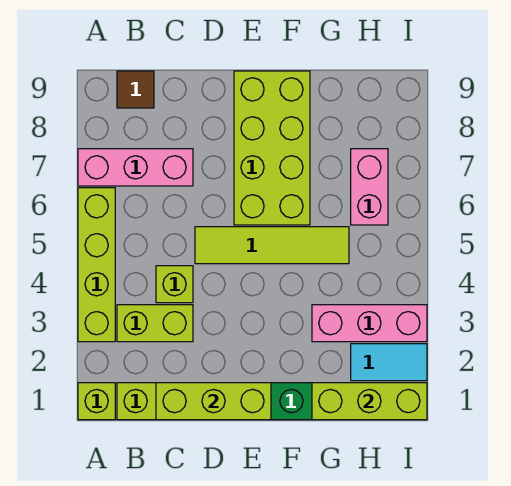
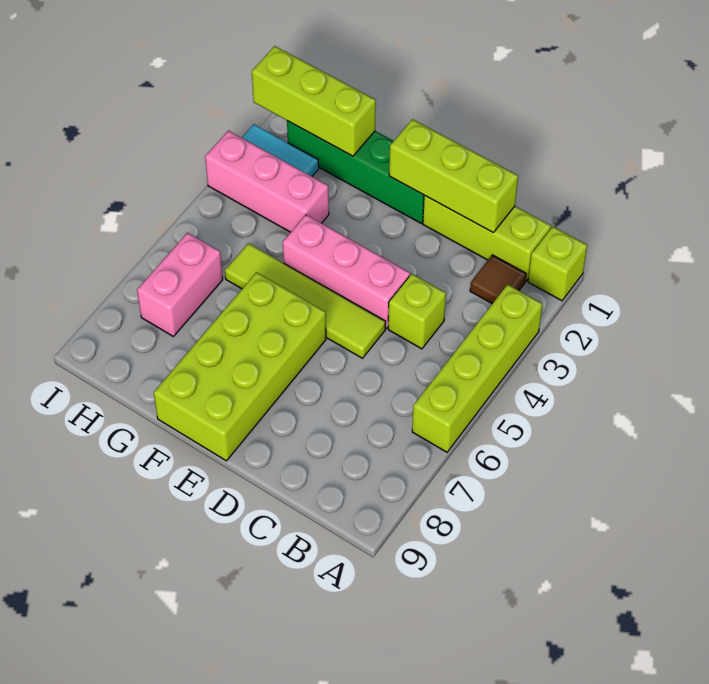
pink brick A7:C7 level 1 -> pink brick D4:F4 level 1
lime brick B3:C3 level 1 -> none
brown tile B9 level 1 -> brown tile B2 level 1

